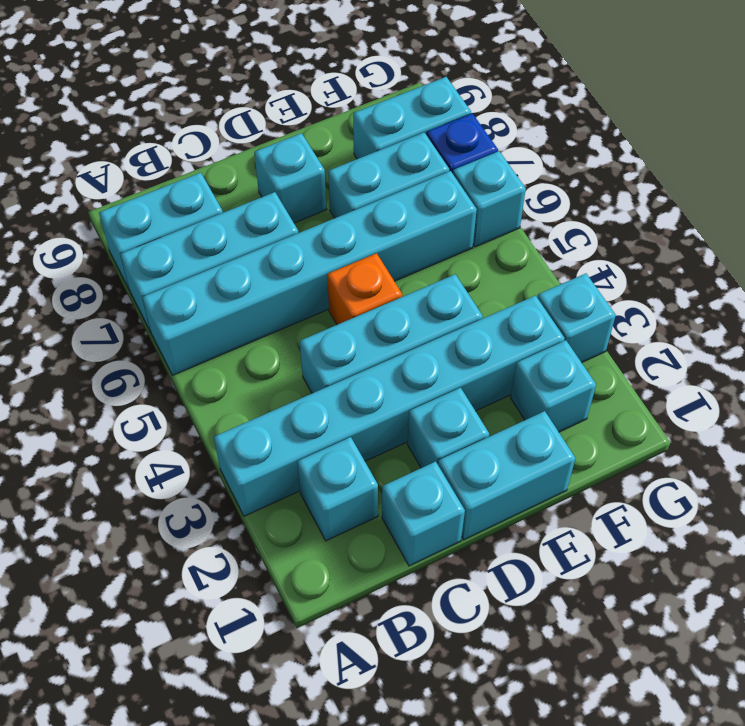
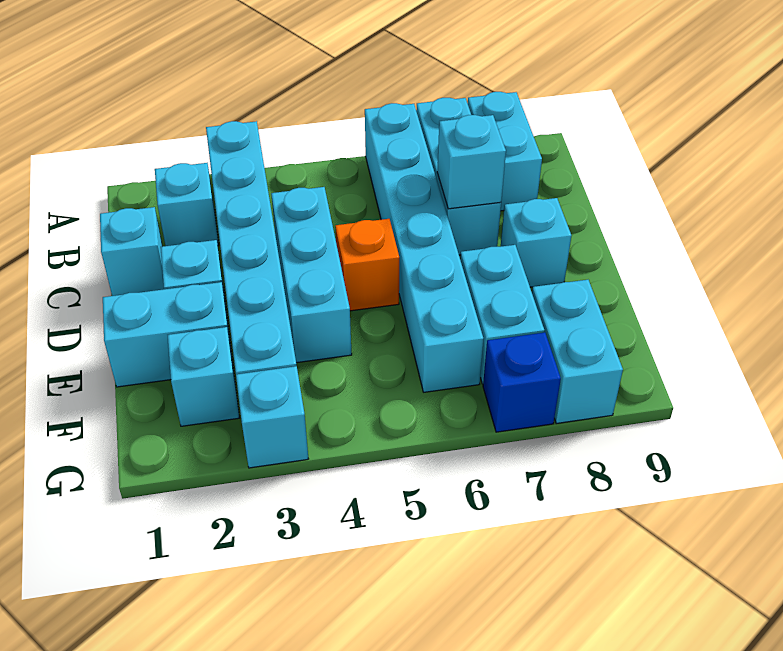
cyan brick D1:E1 level 1 -> cyan brick E1:E2 level 1
cyan brick G6 level 1 -> cyan brick C7 level 2

